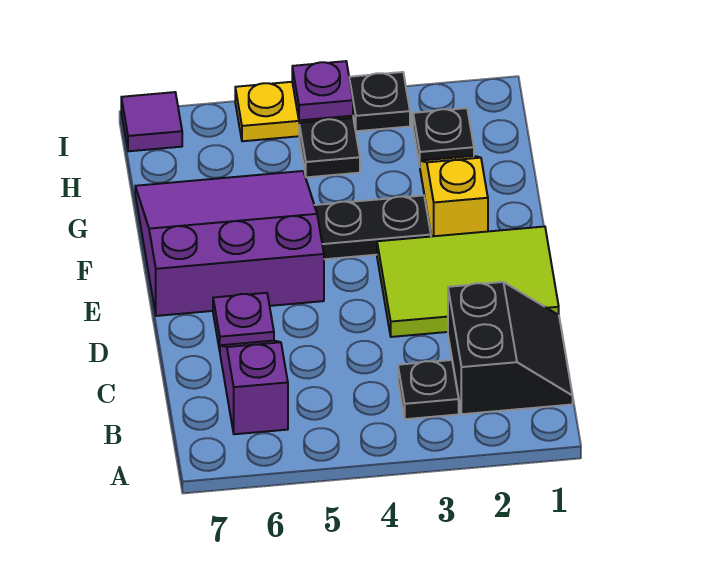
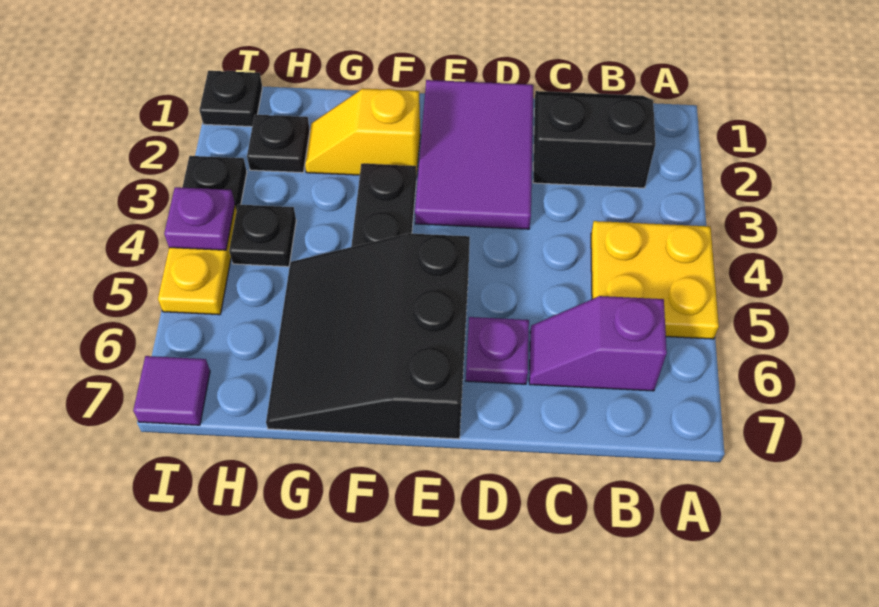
none -> yellow plate A4:B5 level 1
black plate B3 level 1 -> black plate I1 level 1
lime tile D1:E3 level 1 -> purple tile D1:E3 level 1
purple slope E5:G7 level 1 top E -> black slope E5:G7 level 1 top E

